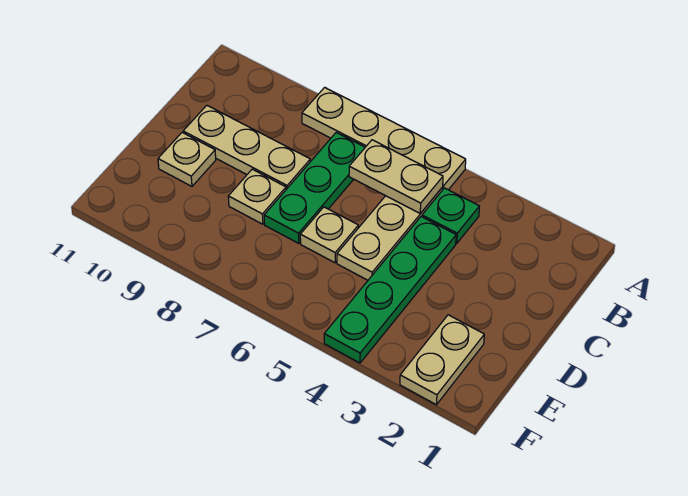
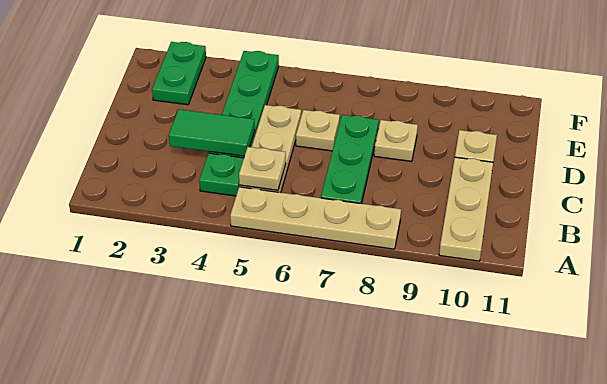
tan plate B5:B6 level 2 -> tan plate B5 level 2
none -> green tile C3:C4 level 2
tan plate C8:C10 level 1 -> tan plate A10:C10 level 1
tan plate E2:F2 level 1 -> green plate E2:F2 level 1

